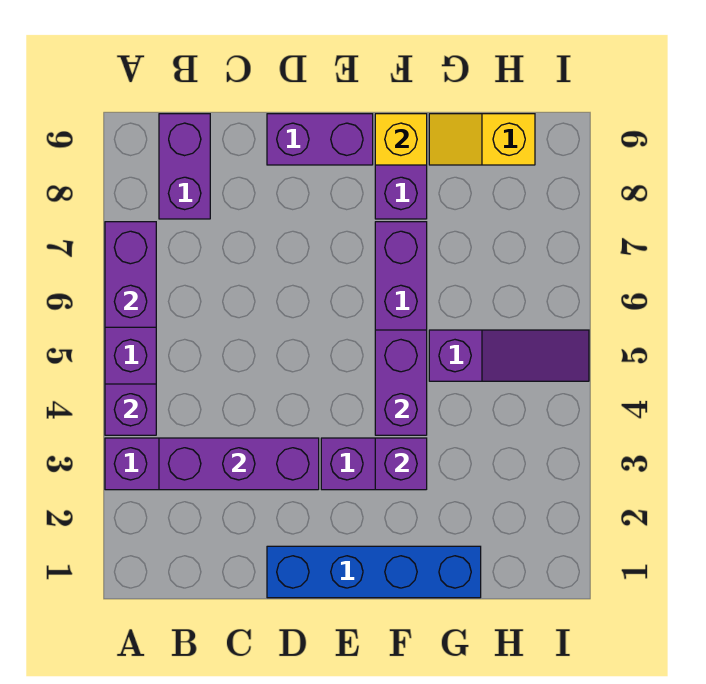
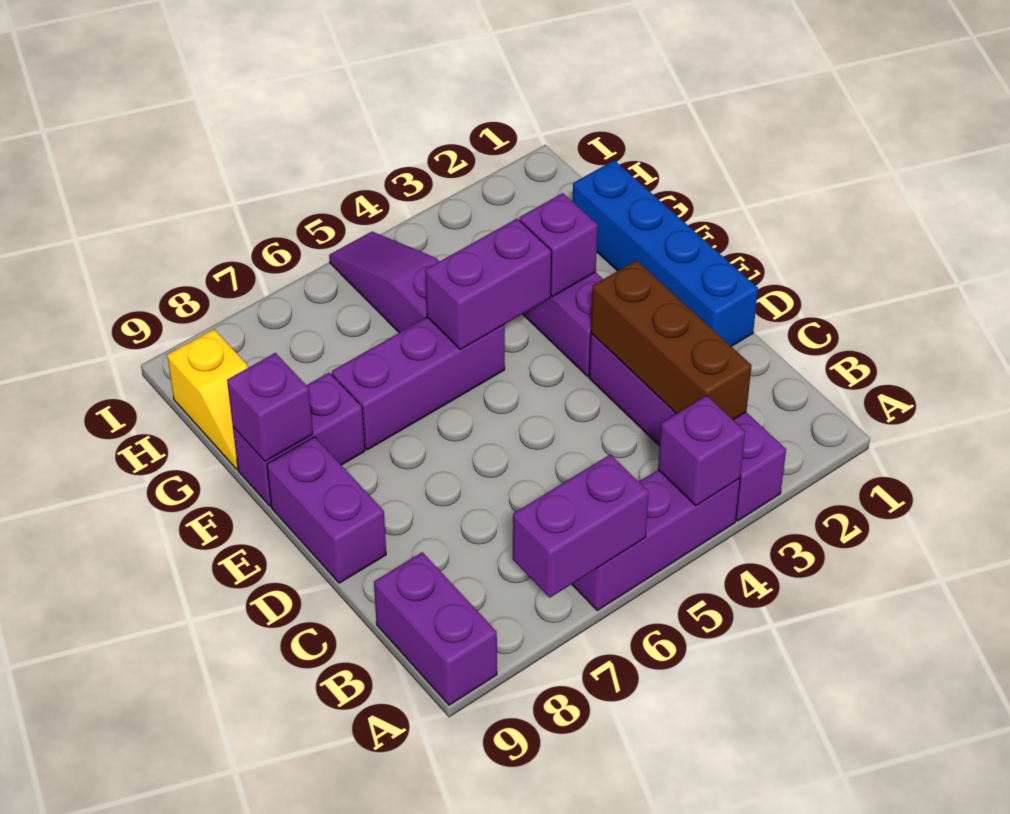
purple brick B3:D3 level 2 -> brown brick B3:D3 level 2
purple brick B8:B9 level 1 -> purple brick A9:B9 level 1
yellow brick F9 level 2 -> purple brick F9 level 2

